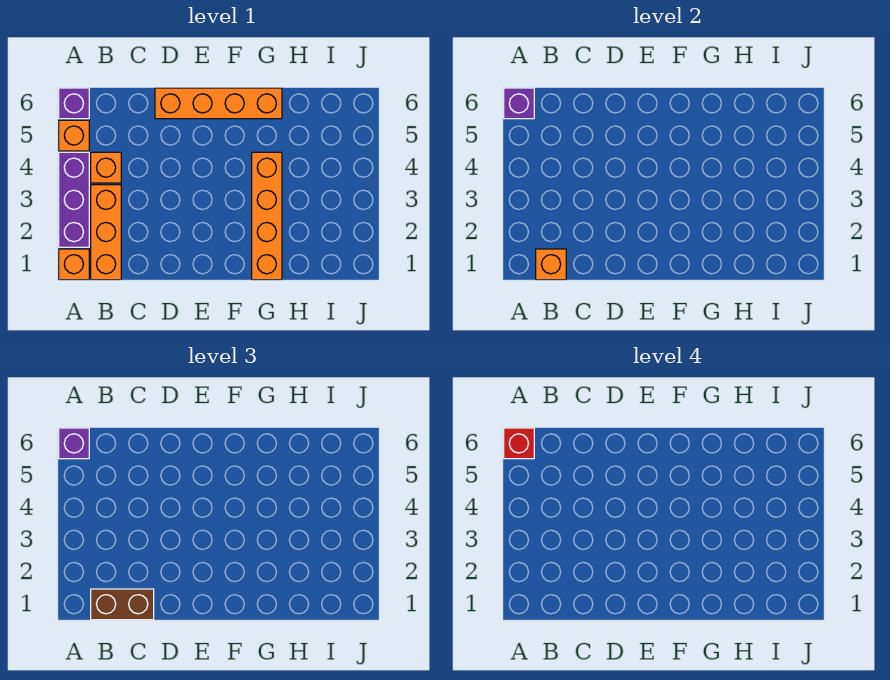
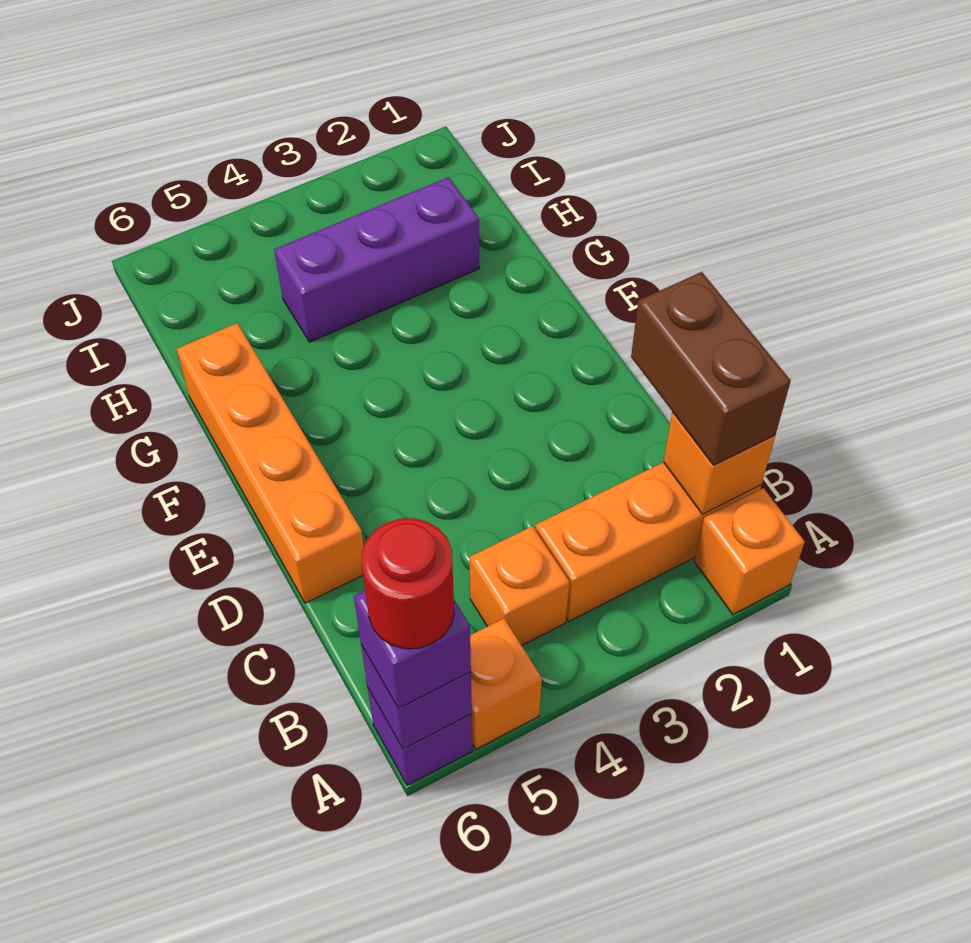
purple brick A2:A4 level 1 -> purple brick H2:H4 level 1
red brick A6 level 4 -> red round brick A6 level 4
orange brick G1:G4 level 1 -> none

